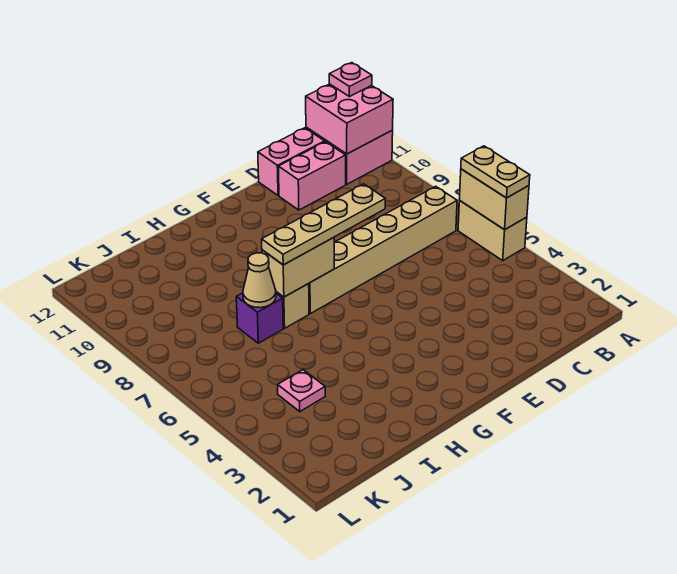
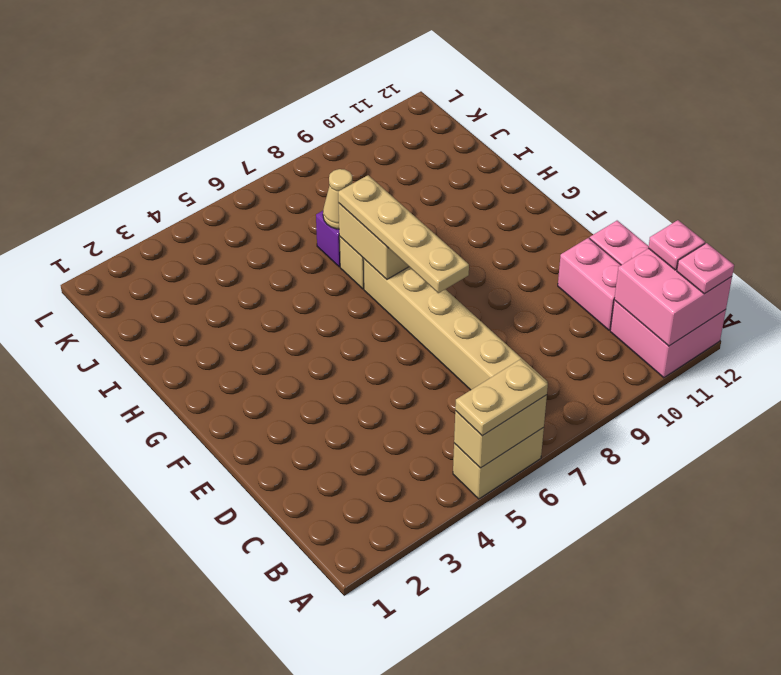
pink plate J4 level 1 -> pink plate B12 level 3

